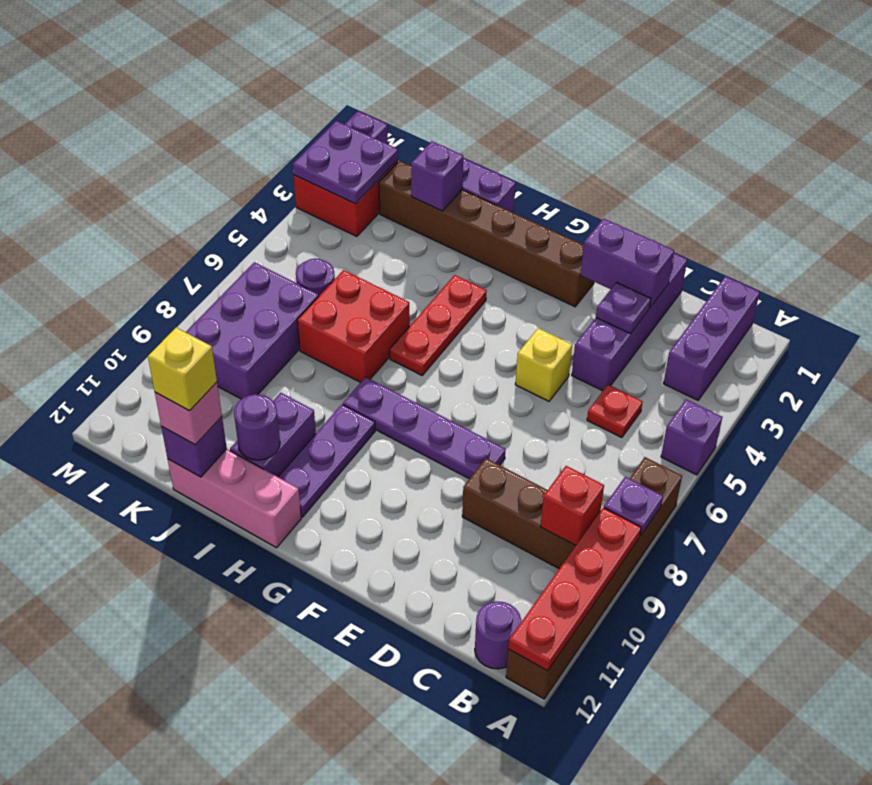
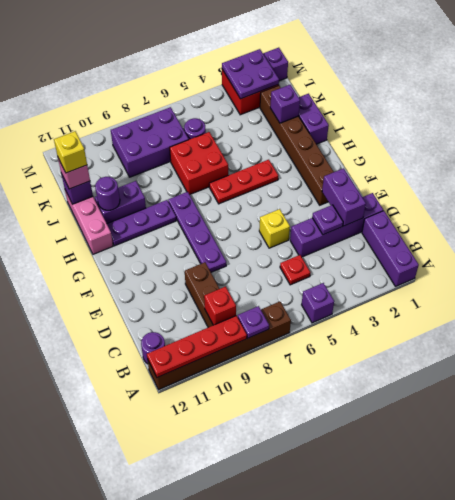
purple brick B1:B3 level 1 -> purple brick A1:C1 level 1

